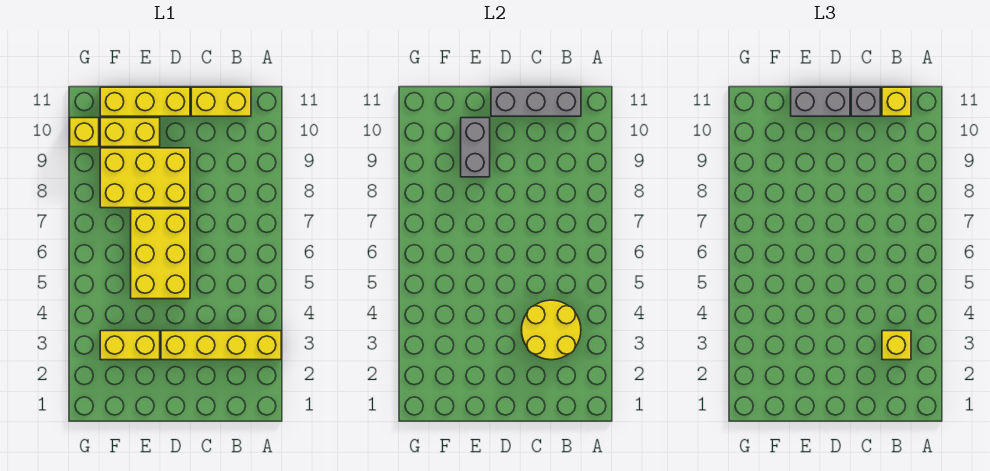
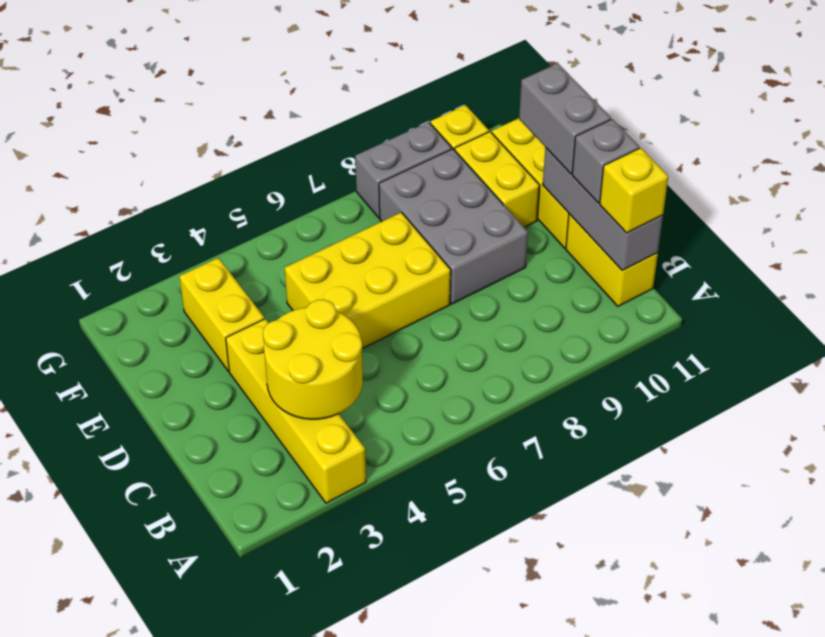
yellow brick B3 level 3 -> none
yellow brick D8:F9 level 1 -> grey brick D8:F9 level 1
grey brick E9:E10 level 2 -> grey brick G8:G9 level 1

